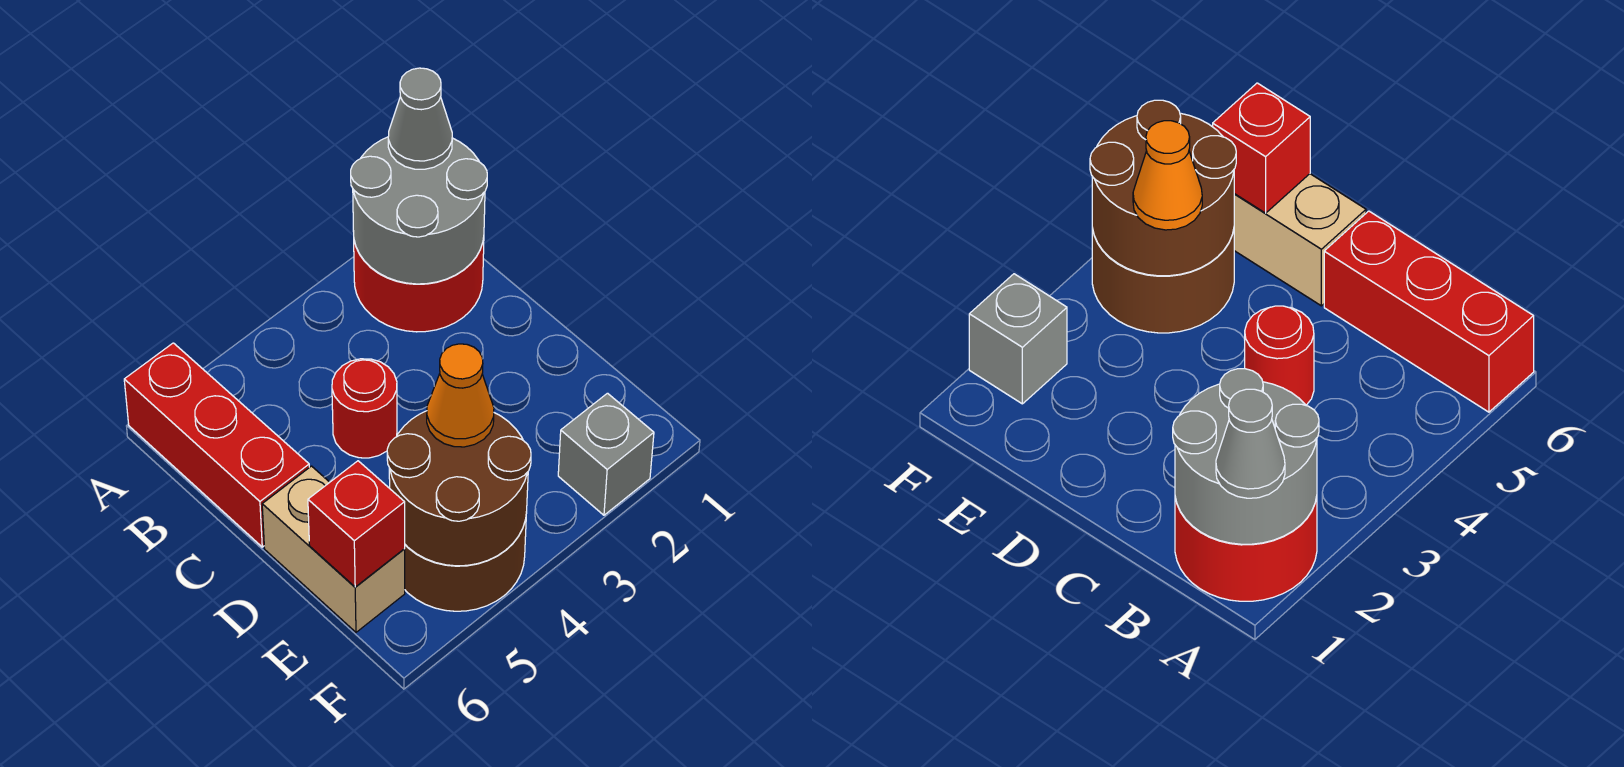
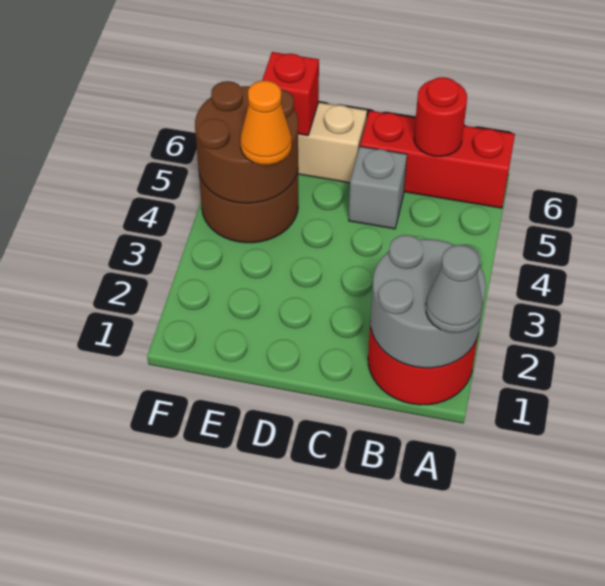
red round brick C4 level 1 -> red round brick B6 level 2
grey brick F2 level 1 -> grey brick C5 level 1

